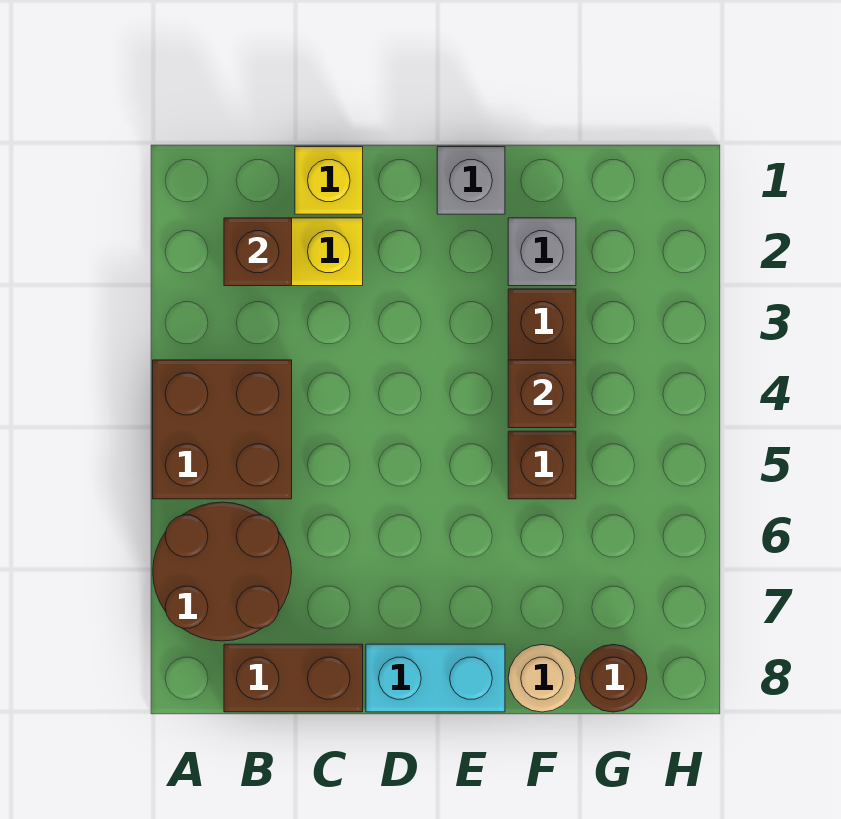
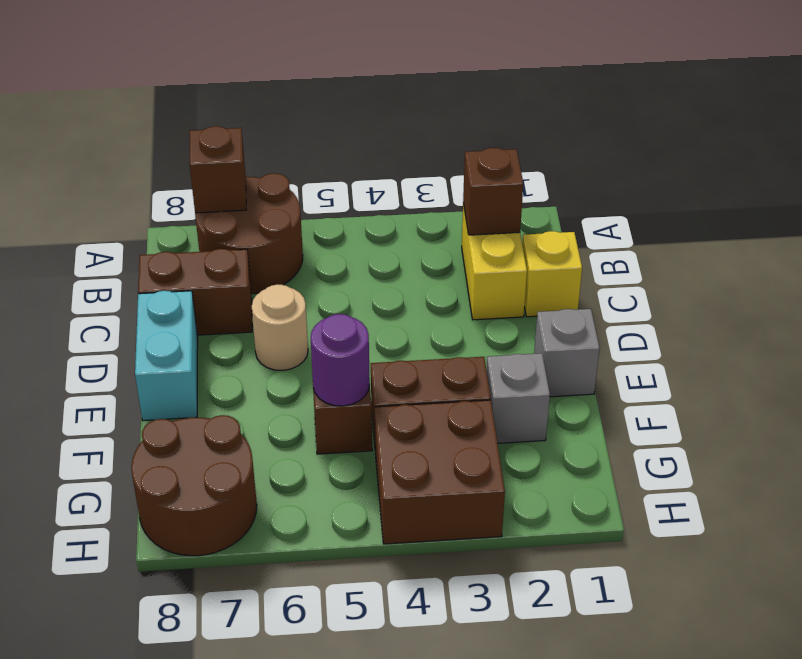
brown brick A4:B5 level 1 -> brown brick G3:H4 level 1
brown brick B8:C8 level 1 -> brown brick C7:C8 level 1
brown brick F4 level 2 -> brown brick A7 level 2
none -> purple round brick F5 level 2
tan round brick F8 level 1 -> tan round brick D6 level 1
brown round brick G8 level 1 -> brown round brick G7:H8 level 1

